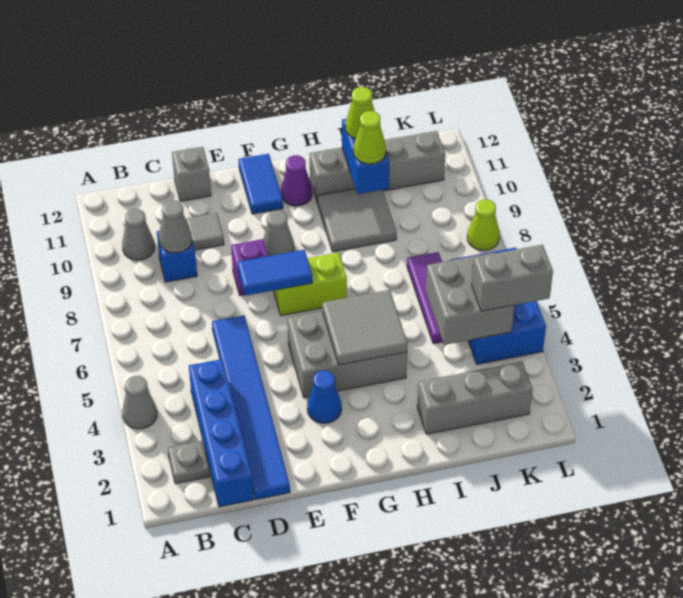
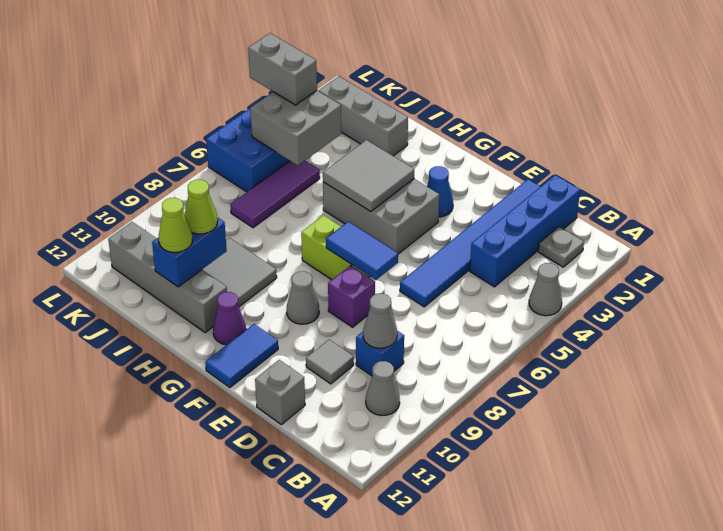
lime cone L8 level 1 -> none

